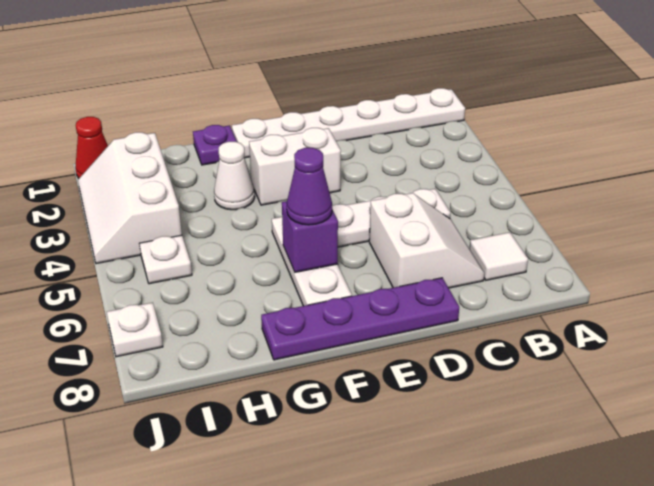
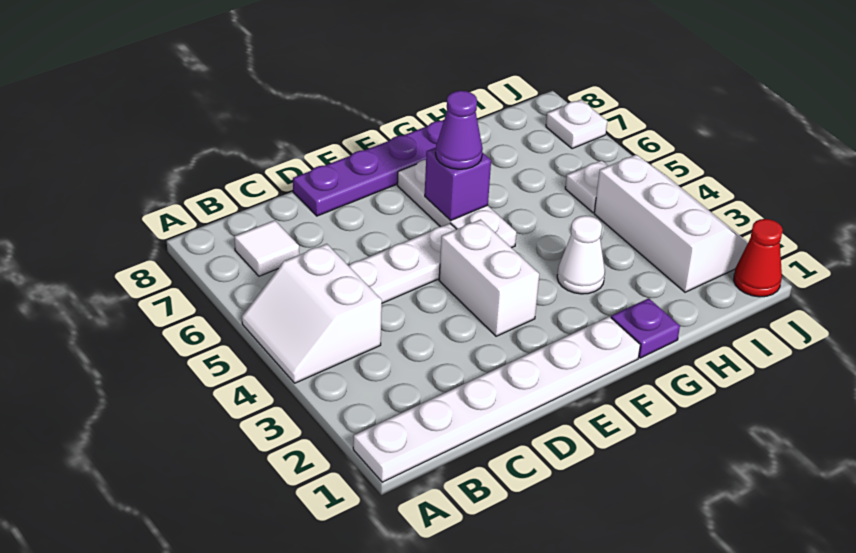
white slope C6:D7 level 1 top D -> white slope A4:B5 level 1 top B
white brick E3:F3 level 1 -> white brick E3:E4 level 1

